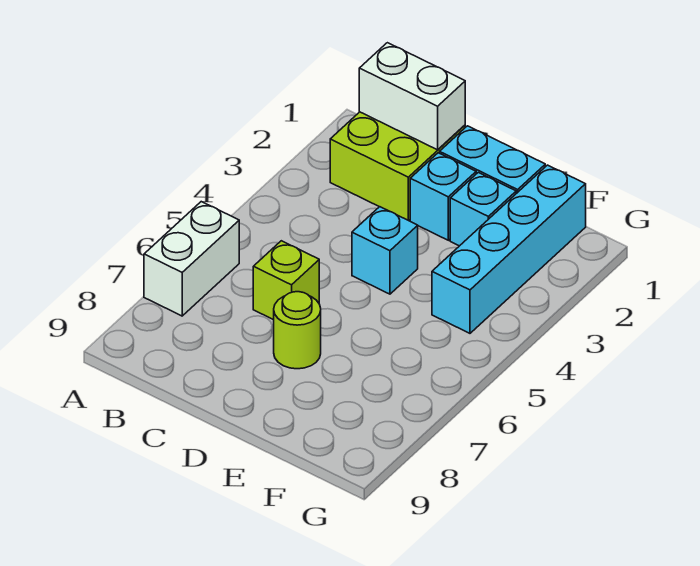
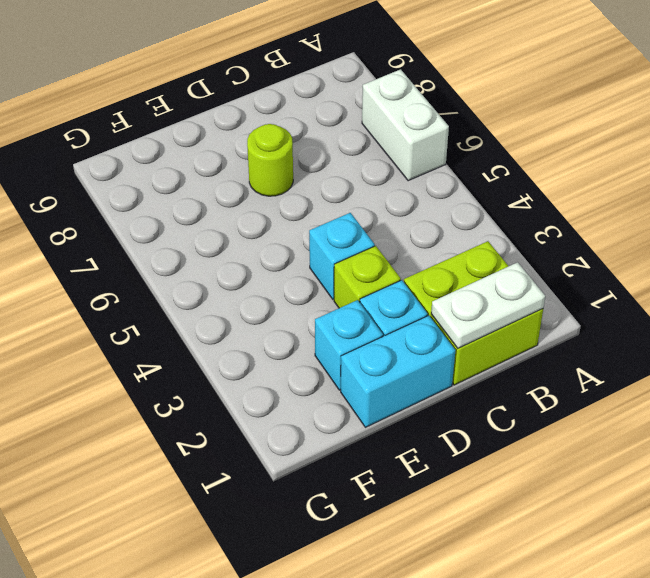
white brick B1:C1 level 2 -> white plate B1:C1 level 2
lime brick C6 level 1 -> lime brick D3 level 1
cyan brick F1:F4 level 1 -> none

